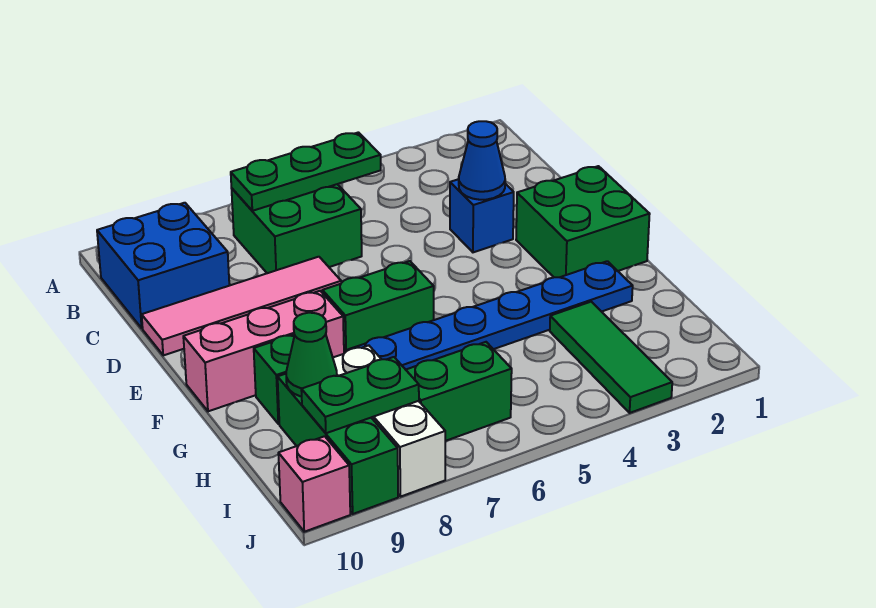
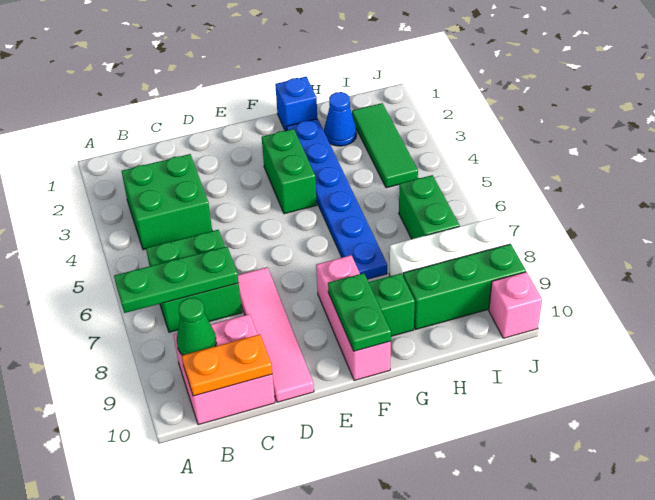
green plate B5:B7 level 2 -> green plate A7:C7 level 2
blue brick B9:C10 level 1 -> pink brick B9:C10 level 1
none -> orange plate B10:C10 level 2
blue brick D3 level 1 -> blue brick G1 level 1
blue cone D3 level 2 -> blue cone H2 level 1
green brick E1:F2 level 1 -> green brick B3:C4 level 1
green brick F6:F7 level 1 -> green brick F3:F4 level 1
green tile H3:J3 level 1 -> green tile I2:I4 level 1
green cone H9 level 2 -> green cone B9 level 2
green plate I8:I9 level 2 -> green plate F9:F10 level 2

